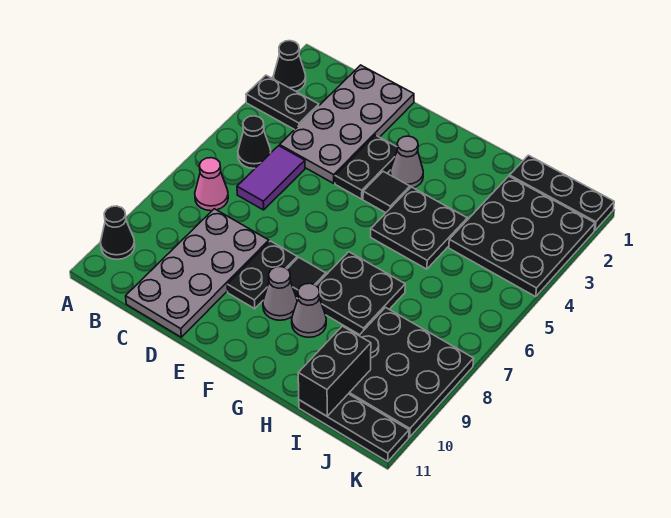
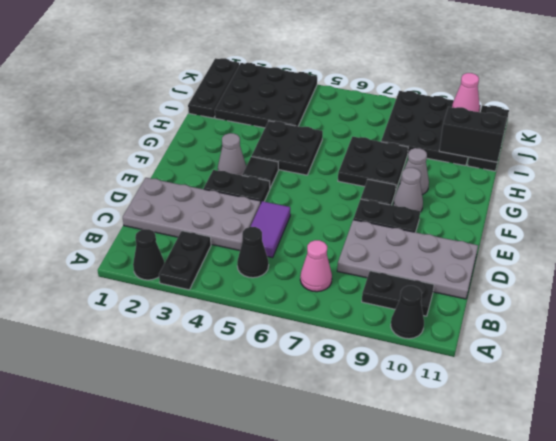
none -> black plate B9:B10 level 1
purple tile C5:C6 level 1 -> purple tile C5:D5 level 1
none -> pink cone K10 level 2

